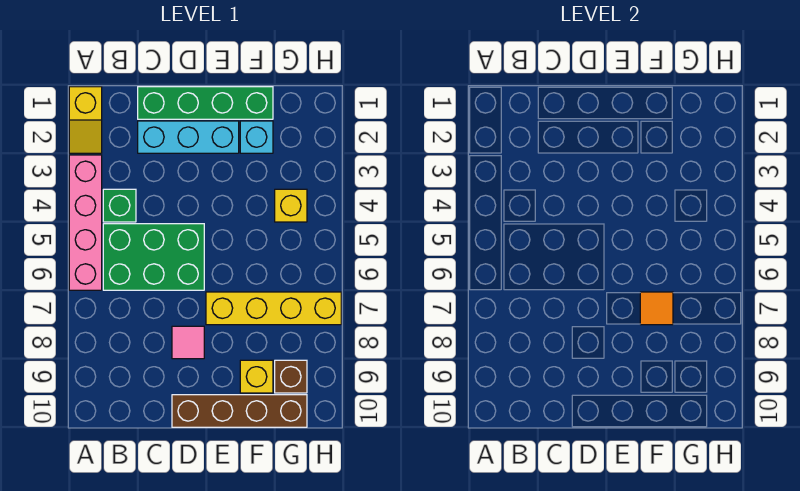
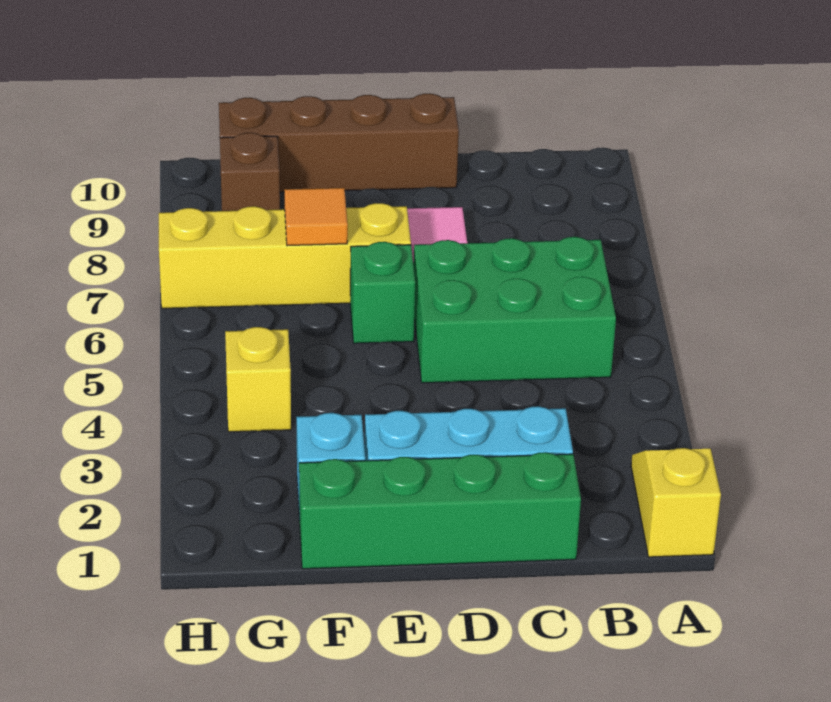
pink brick A3:A6 level 1 -> none
green brick B4 level 1 -> green brick E6 level 1
yellow brick F9 level 1 -> none

